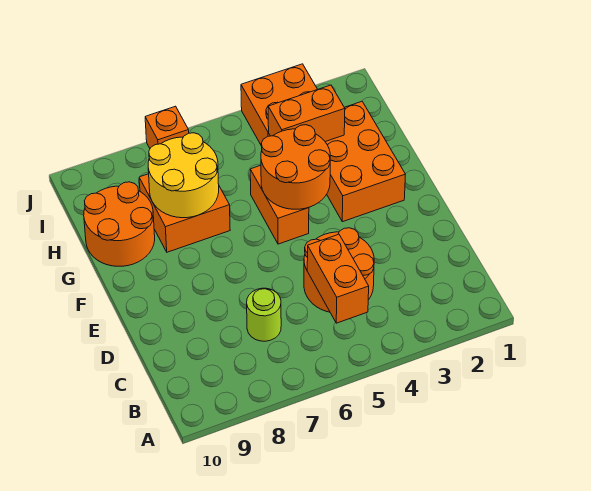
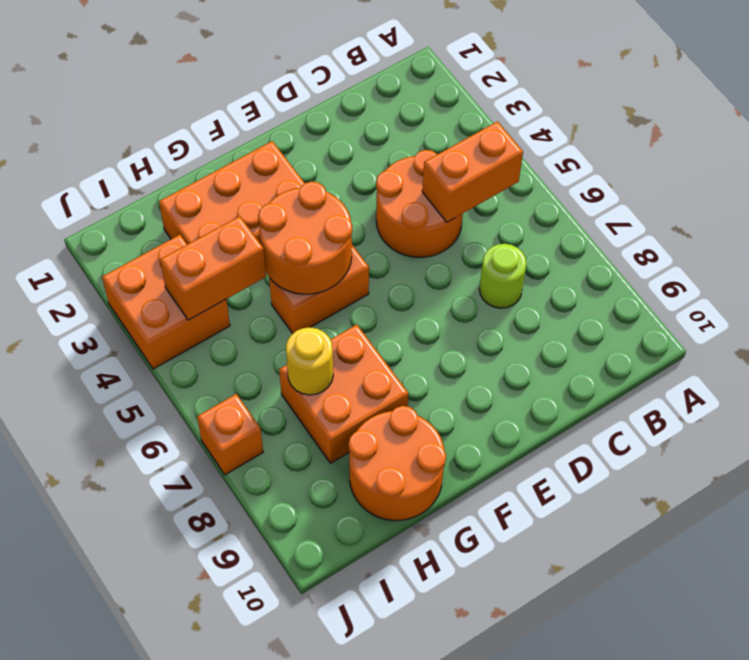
yellow round brick G7:H8 level 2 -> yellow round brick H7 level 2
orange brick H3:H4 level 2 -> orange brick H4:I4 level 2

